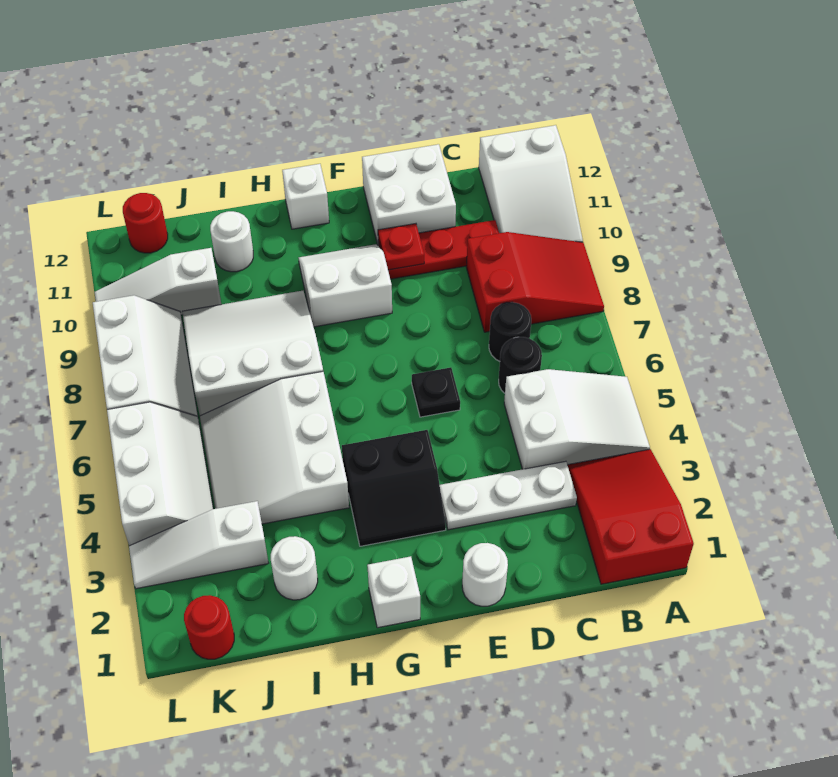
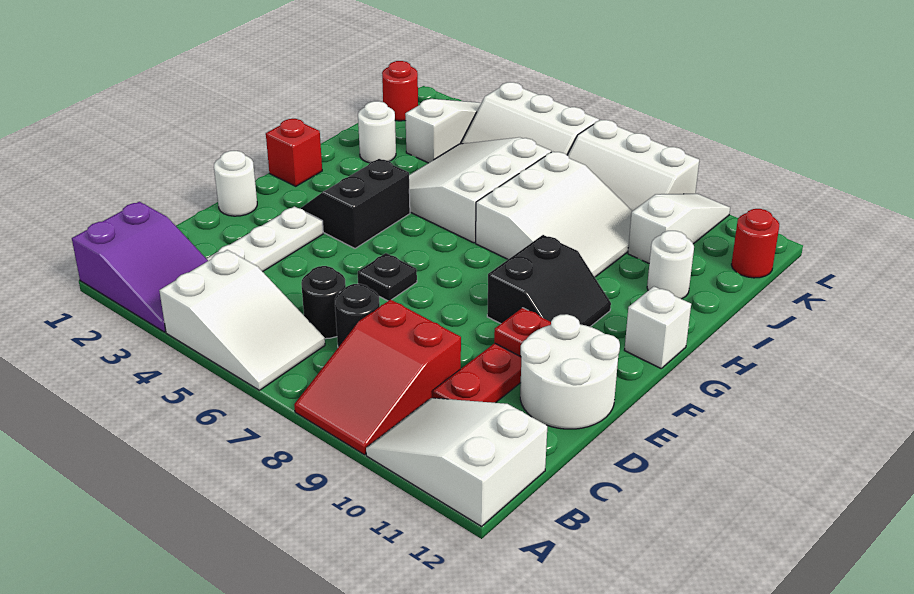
red slope A1:B3 level 1 top 1 -> purple slope A1:B3 level 1 top 1
white slope A4:C5 level 1 top C -> white slope A4:B6 level 1 top 4
white brick D11:E12 level 1 -> white round brick D11:E12 level 1
white slope F9:G10 level 1 top 9 -> black slope F9:G10 level 1 top 9
white brick G1 level 1 -> red brick G1 level 1
white slope H4:J6 level 1 top H -> white slope H4:J6 level 1 top 6

